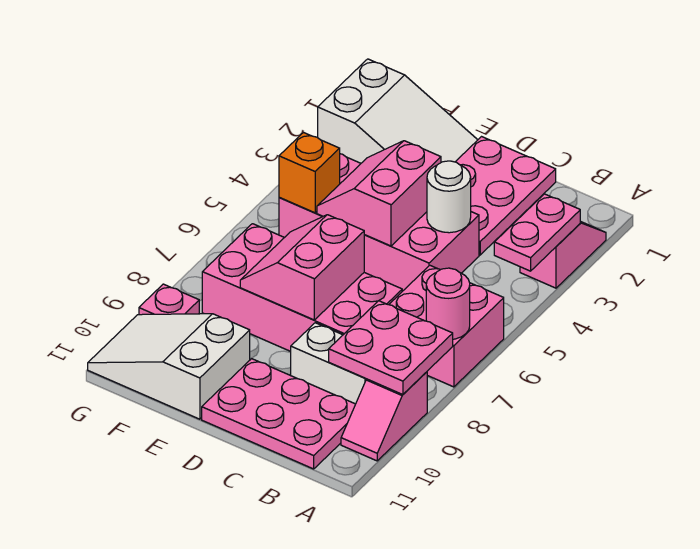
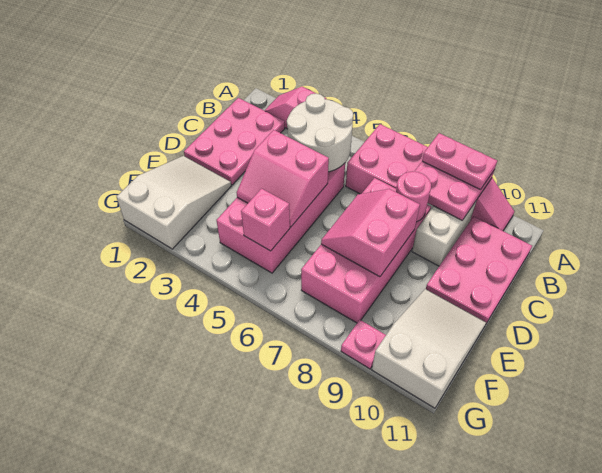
pink plate A3:A4 level 2 -> pink plate A8:A9 level 3
pink round brick A7 level 2 -> pink round brick C8 level 2
pink plate C1:D3 level 1 -> pink plate B1:D2 level 1
white round brick C4 level 2 -> white round brick B4:C5 level 2
pink slope D7:E8 level 2 top D -> pink slope D7:E8 level 2 top 8
white slope E10:G11 level 1 top E -> white slope E10:G11 level 1 top G
orange brick F5 level 2 -> pink brick F5 level 2

